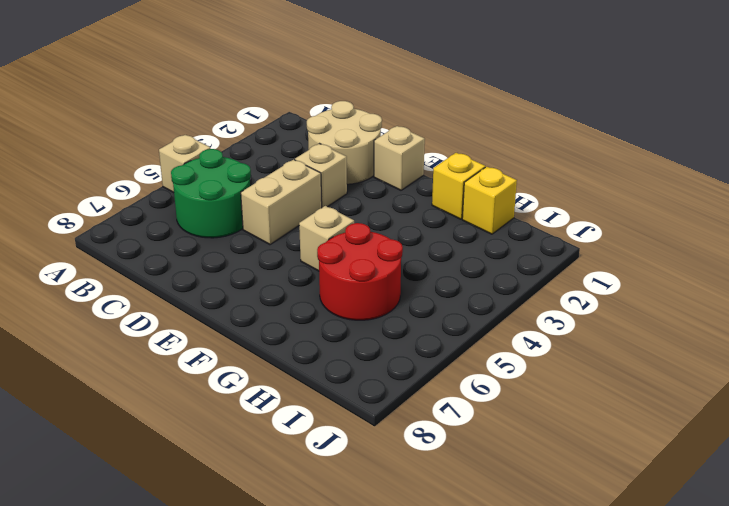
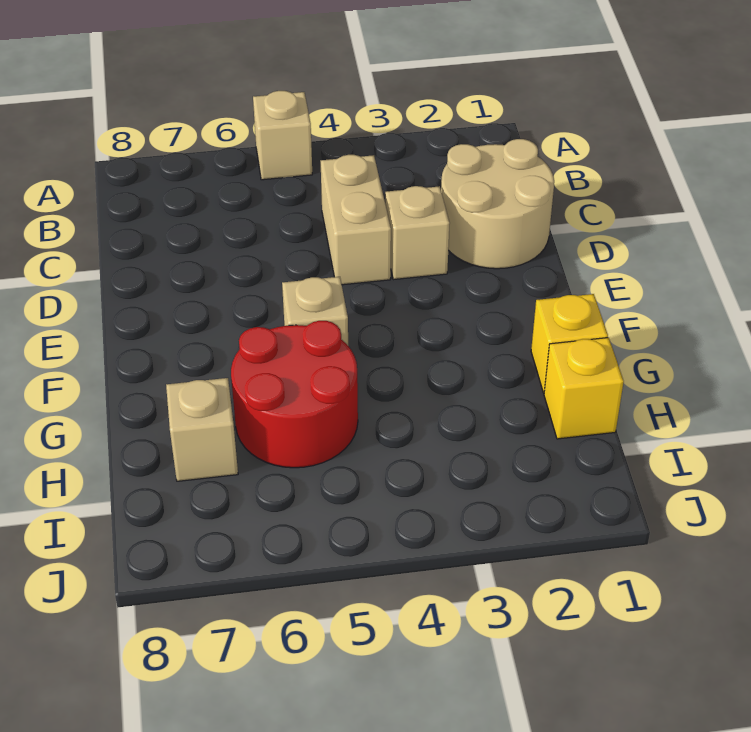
green round brick B5:C6 level 1 -> none
tan brick D4:D5 level 1 -> tan brick C4:D4 level 1
tan brick E1 level 1 -> tan brick H7 level 1

